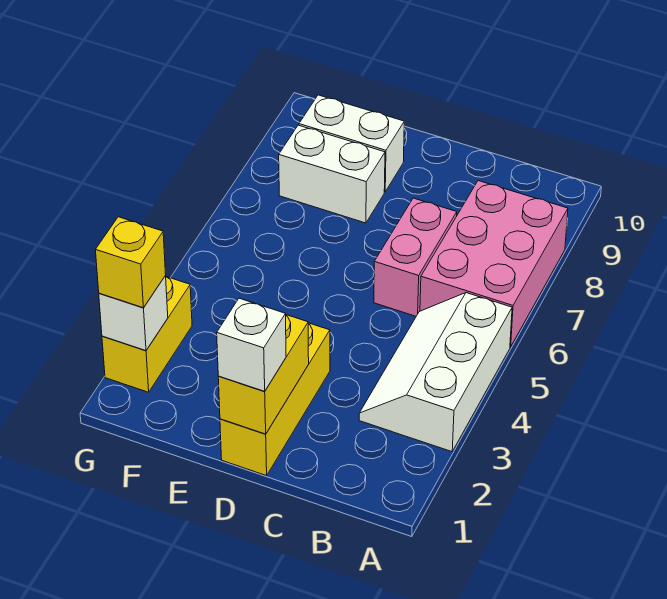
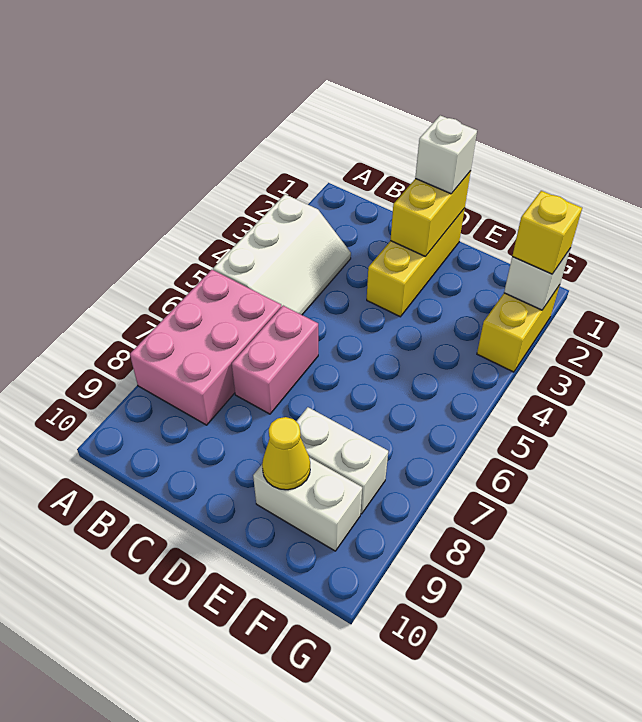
none -> yellow cone E9 level 2

